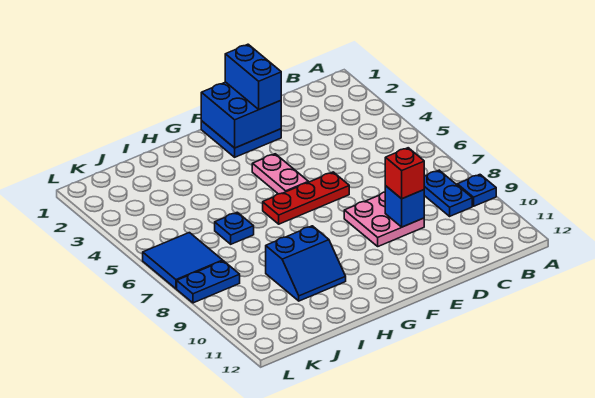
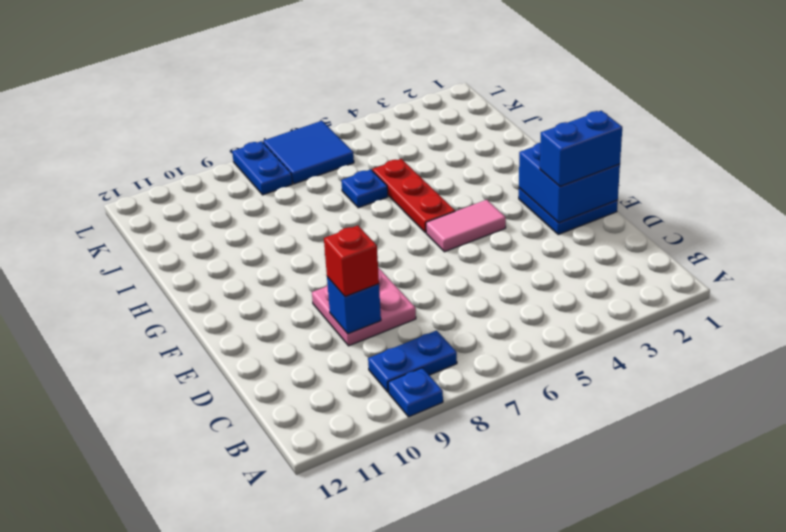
red plate E6:G6 level 1 -> red plate G5:I5 level 1
pink plate F4:F5 level 1 -> pink tile F4:F5 level 1
blue slope H9:I10 level 1 top 9 -> none

